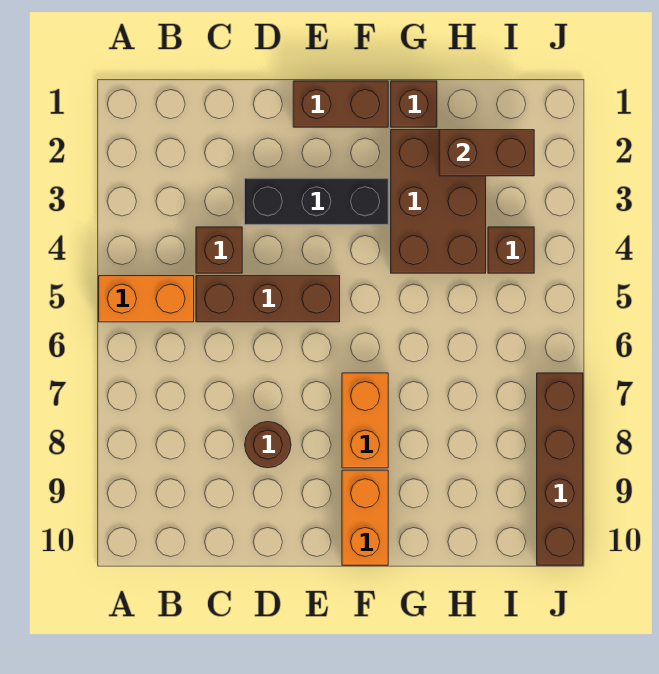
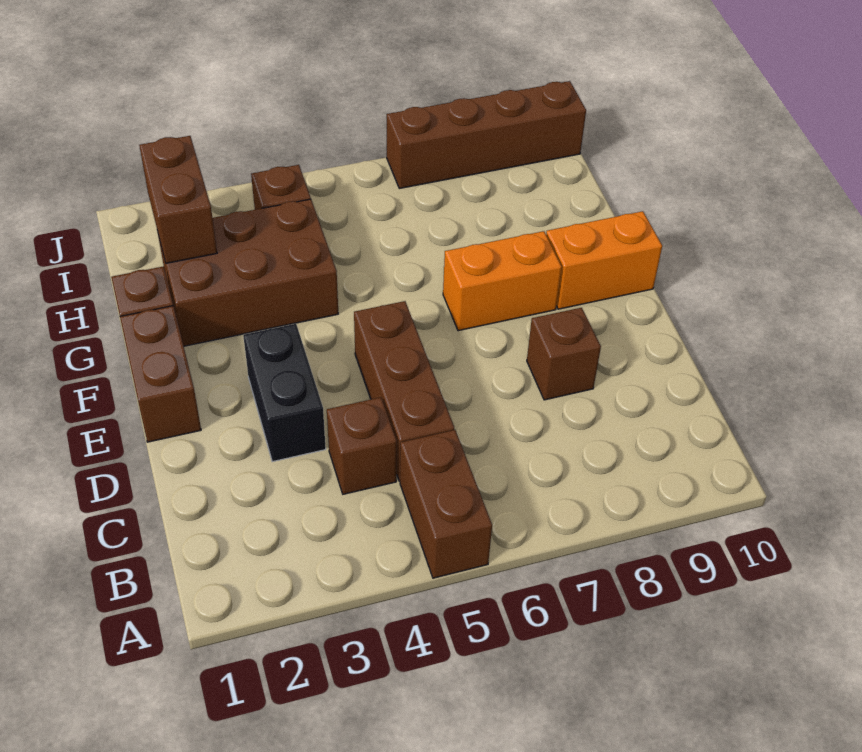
orange brick A5:B5 level 1 -> brown brick A5:B5 level 1
black brick D3:F3 level 1 -> black brick D3:E3 level 1
brown round brick D8 level 1 -> brown brick D8 level 1

